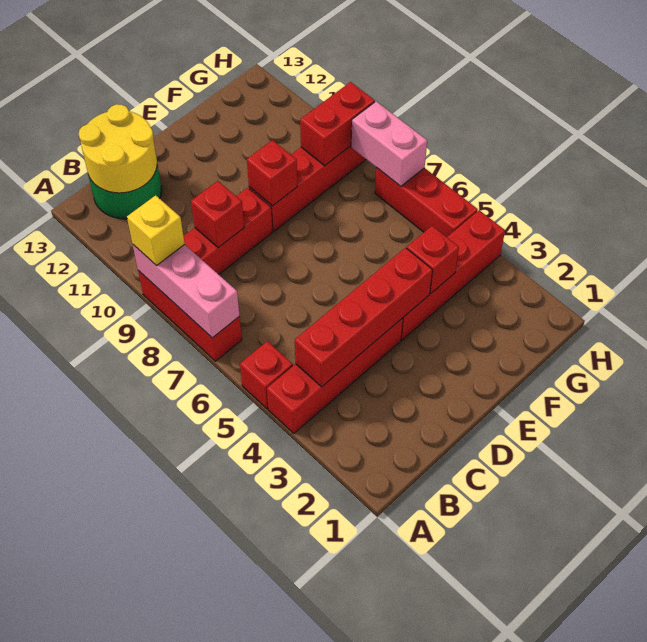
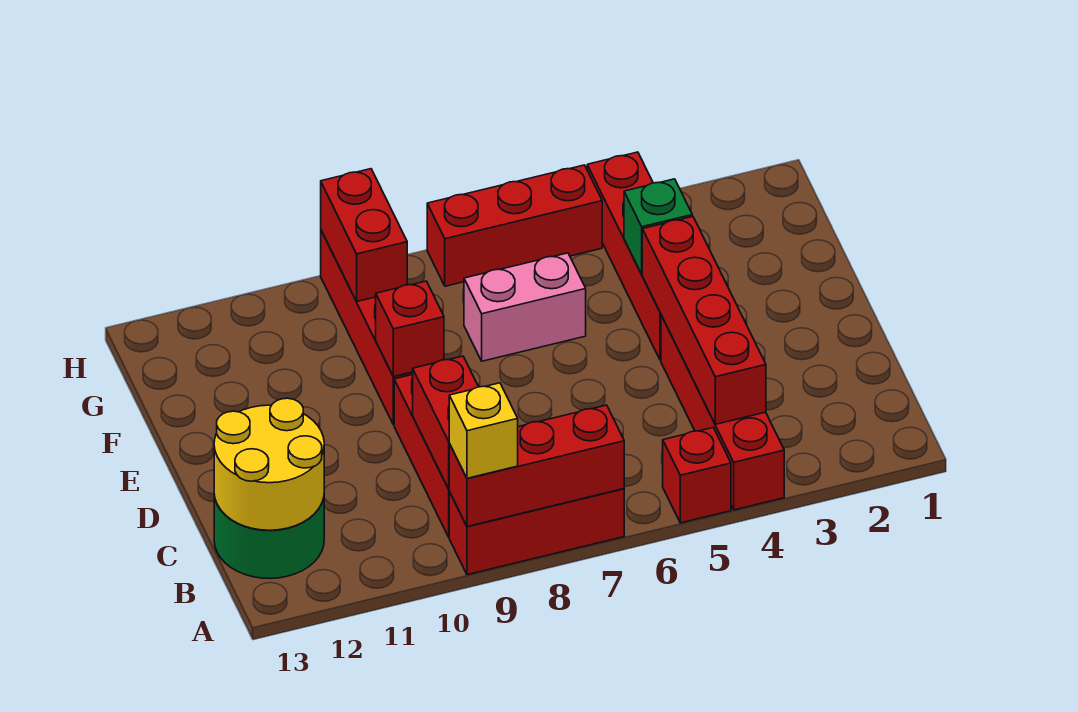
pink brick A7:A9 level 2 -> red brick A7:A9 level 2
red brick C9 level 2 -> red brick B9:C9 level 2
red brick F4 level 2 -> green brick F4 level 2
pink brick H7:H8 level 2 -> pink brick F6:F7 level 1

